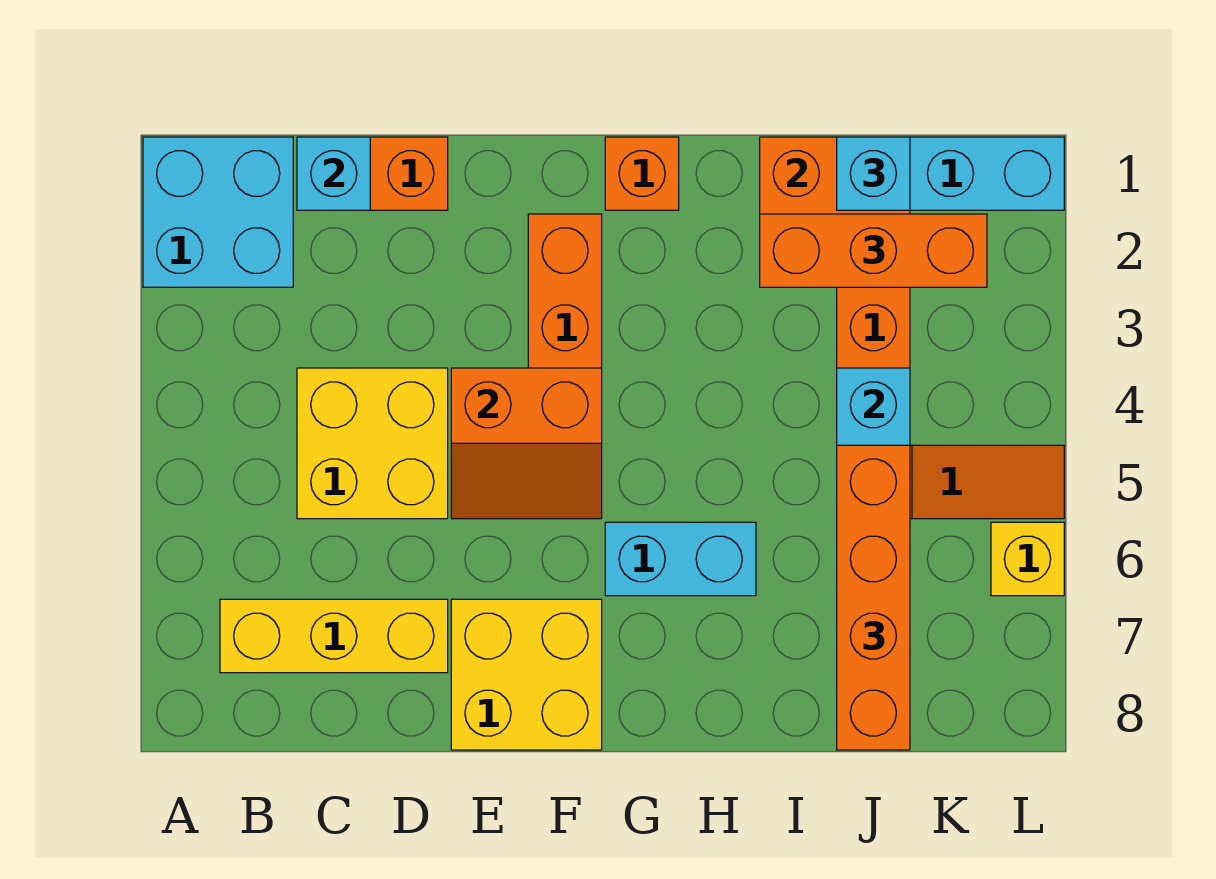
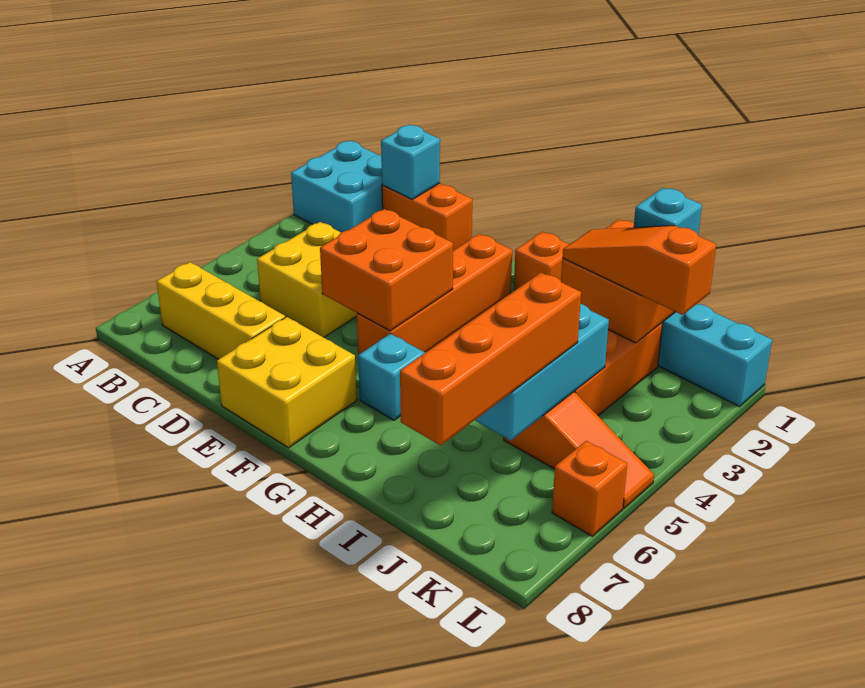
orange slope E4:F5 level 2 top 4 -> orange brick E4:F5 level 2
cyan brick G6:H6 level 1 -> cyan brick G6 level 1
orange brick I2:K2 level 3 -> orange slope I2:K2 level 3 top K
yellow brick L6 level 1 -> orange brick L6 level 1

